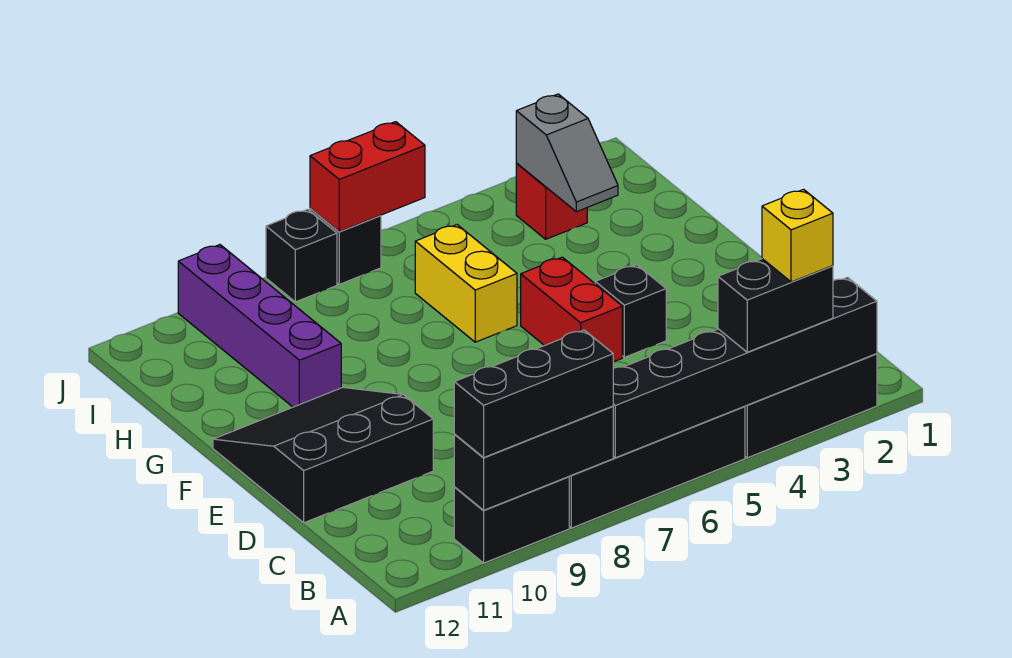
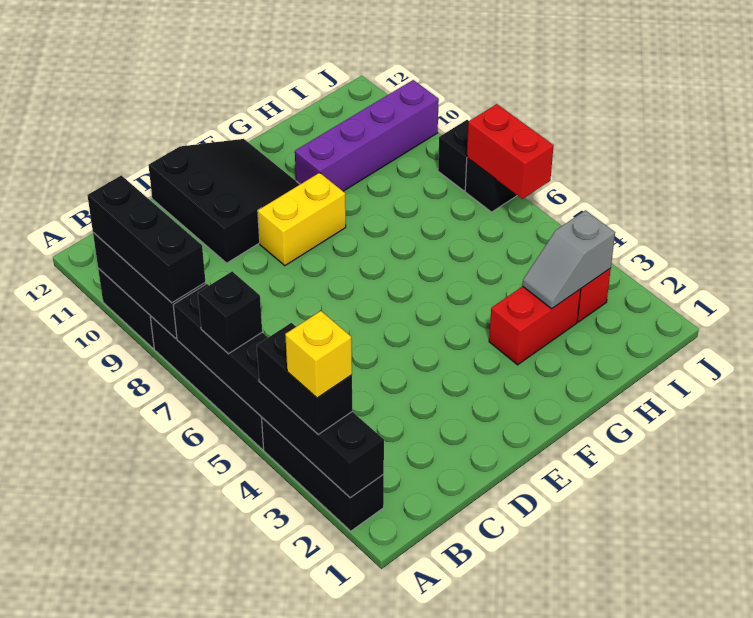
black brick E4 level 1 -> black brick A6 level 3
red brick E5:F5 level 1 -> red brick G3:H3 level 1
yellow brick G6:H6 level 1 -> yellow brick E9:F9 level 1

